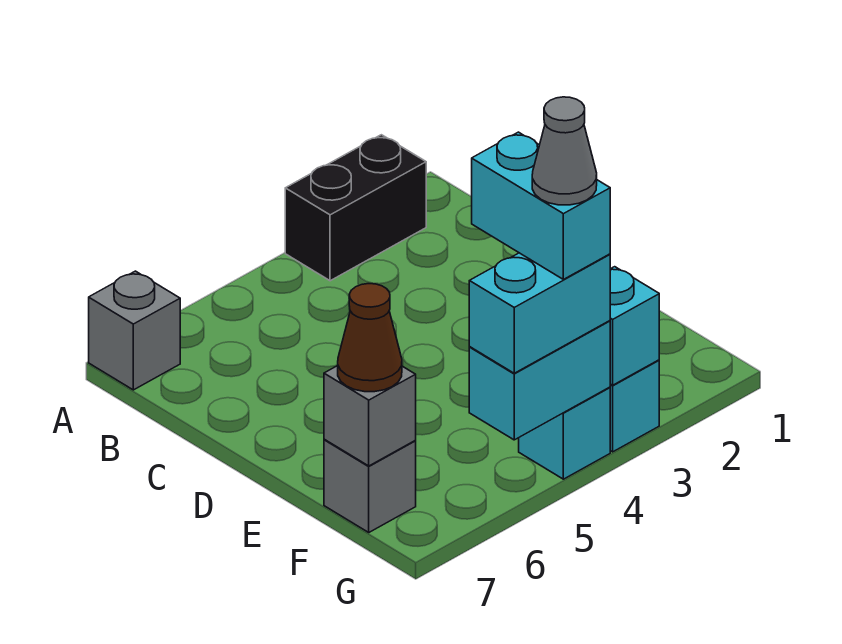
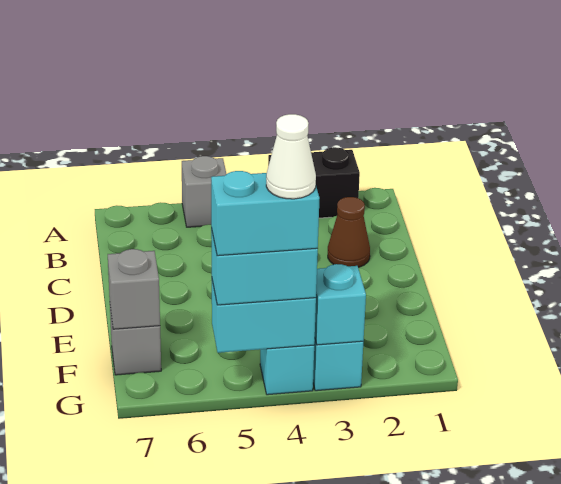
grey brick A7 level 1 -> grey brick A5 level 1
cyan brick F4:G4 level 4 -> cyan brick G4:G5 level 4
brown cone F7 level 3 -> brown cone C2 level 1
grey cone G4 level 5 -> white cone G4 level 5

